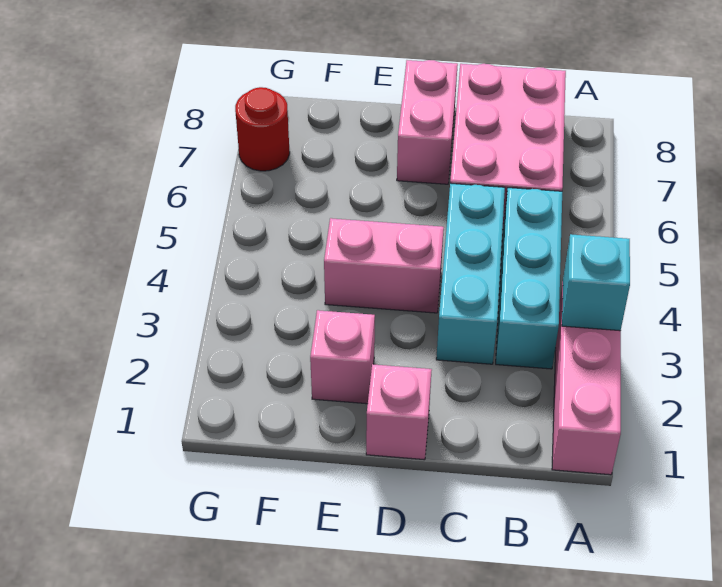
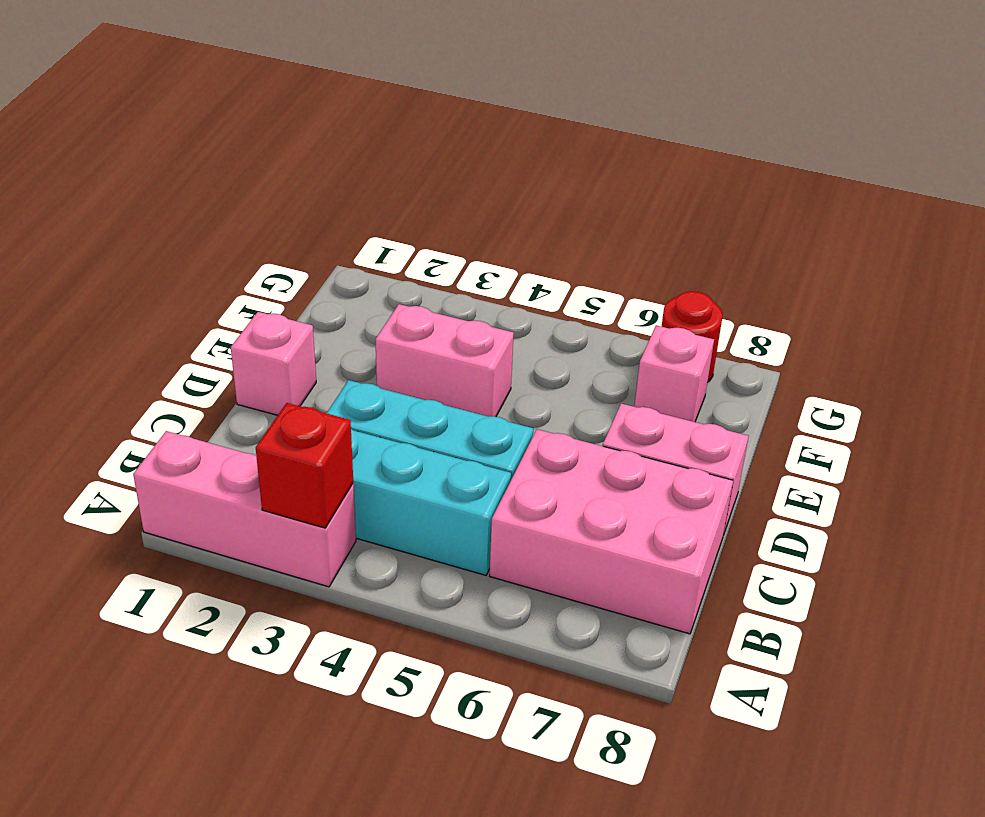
cyan brick A3 level 2 -> red brick A3 level 2
pink brick D4:E4 level 1 -> pink brick E3:E4 level 1
pink brick E2 level 1 -> pink brick F7 level 1

